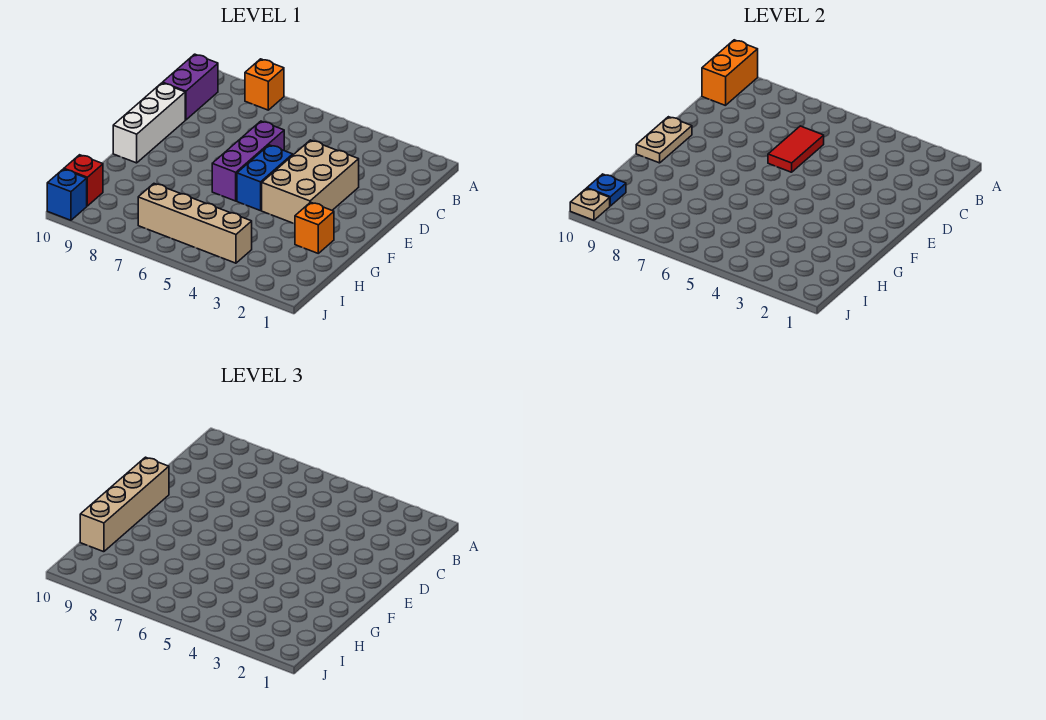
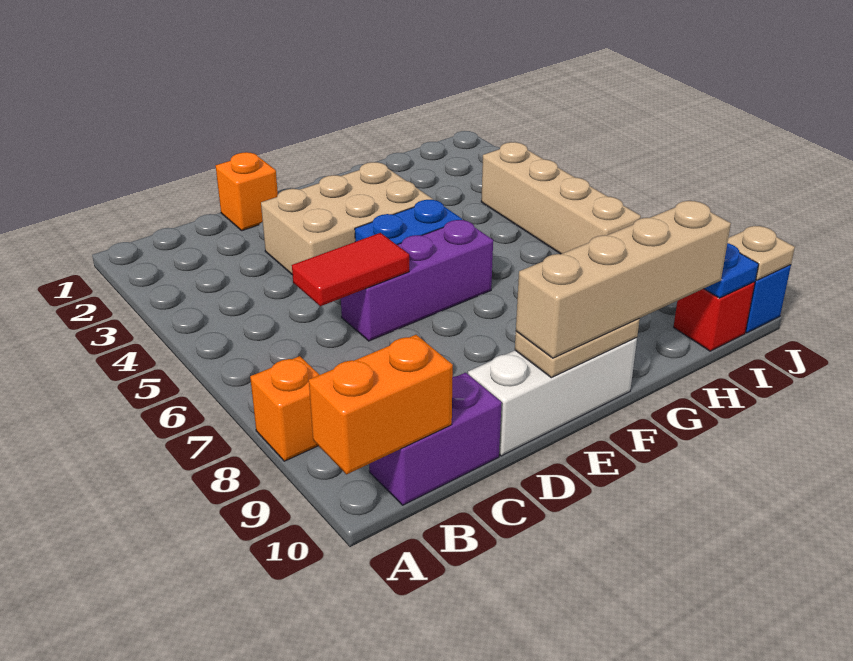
orange brick G2 level 1 -> orange brick D1 level 1

